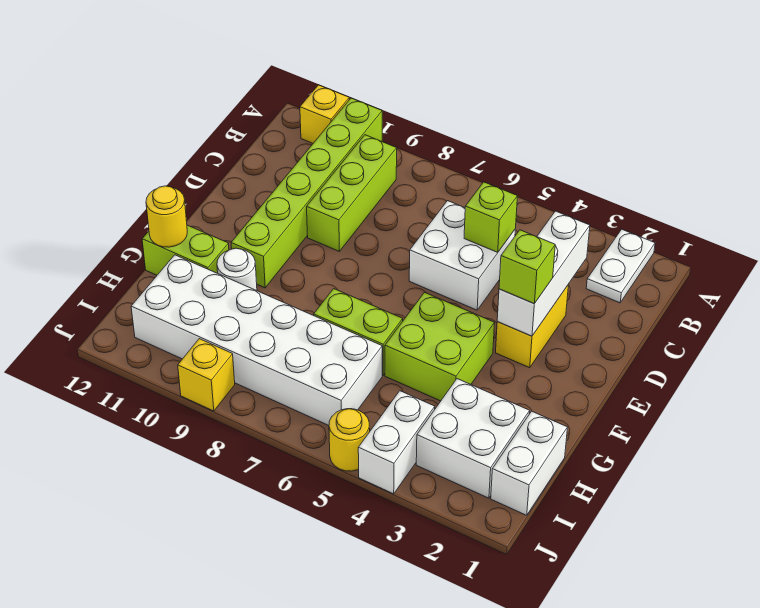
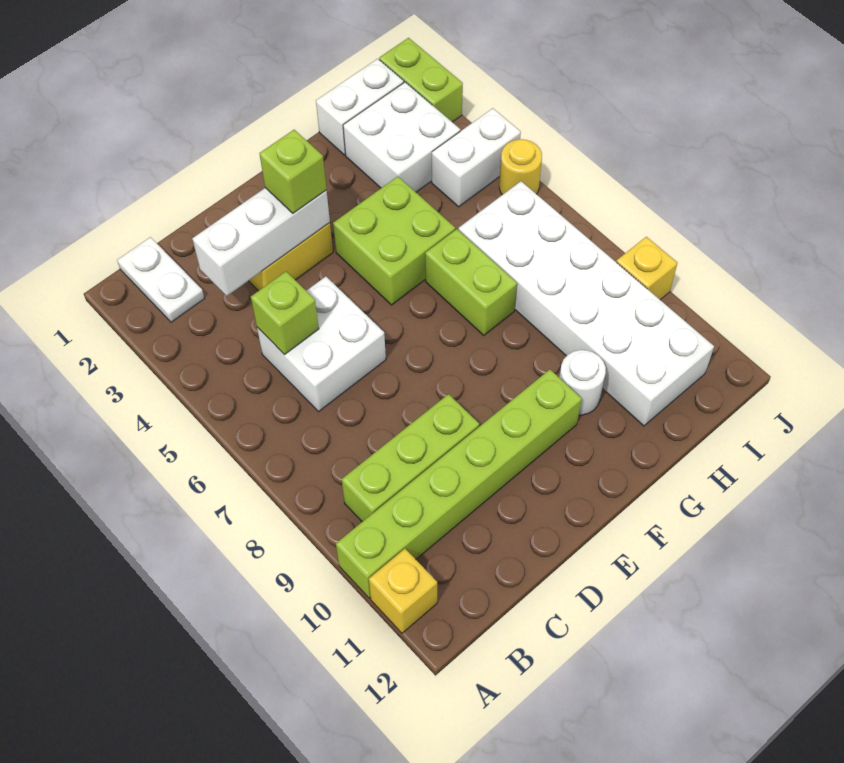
white plate A2:B2 level 1 -> white plate B1:B2 level 1
lime brick G11:G12 level 1 -> lime brick J1:J2 level 1
yellow round brick G12 level 2 -> none

